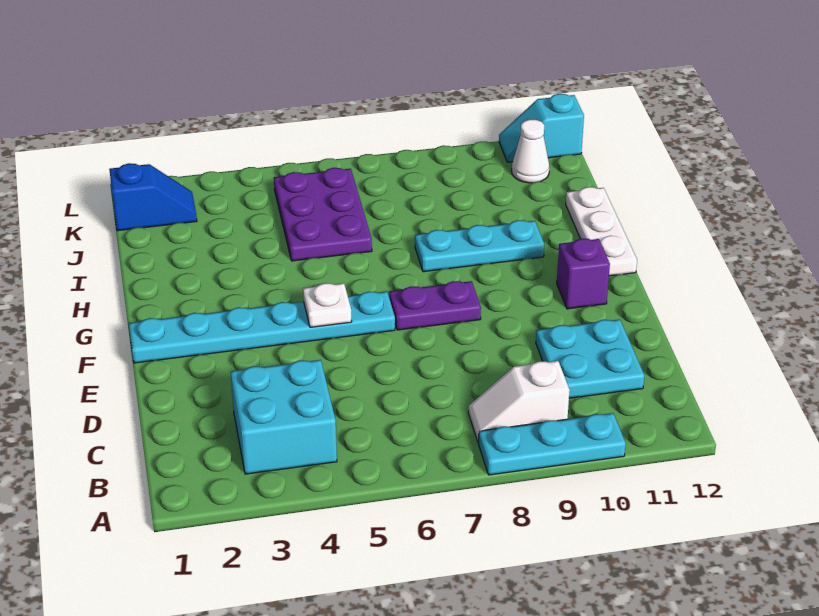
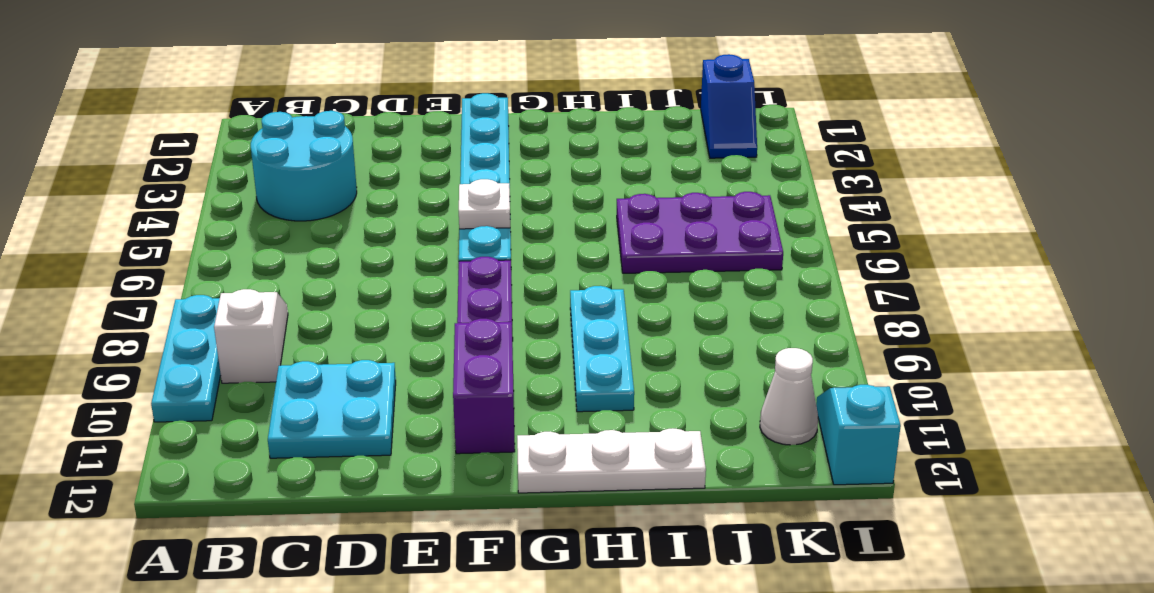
cyan brick B3:C4 level 1 -> cyan round brick B3:C4 level 1
purple brick F11 level 1 -> purple brick F10:F11 level 1

